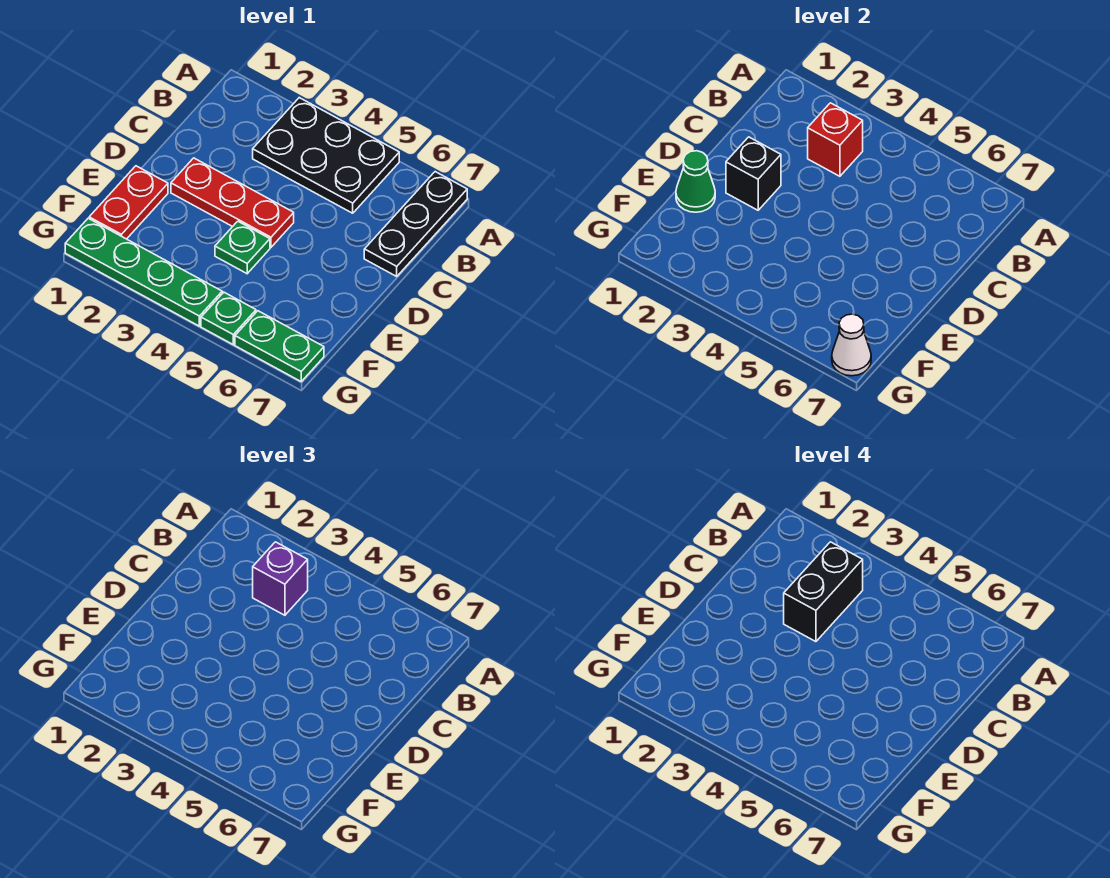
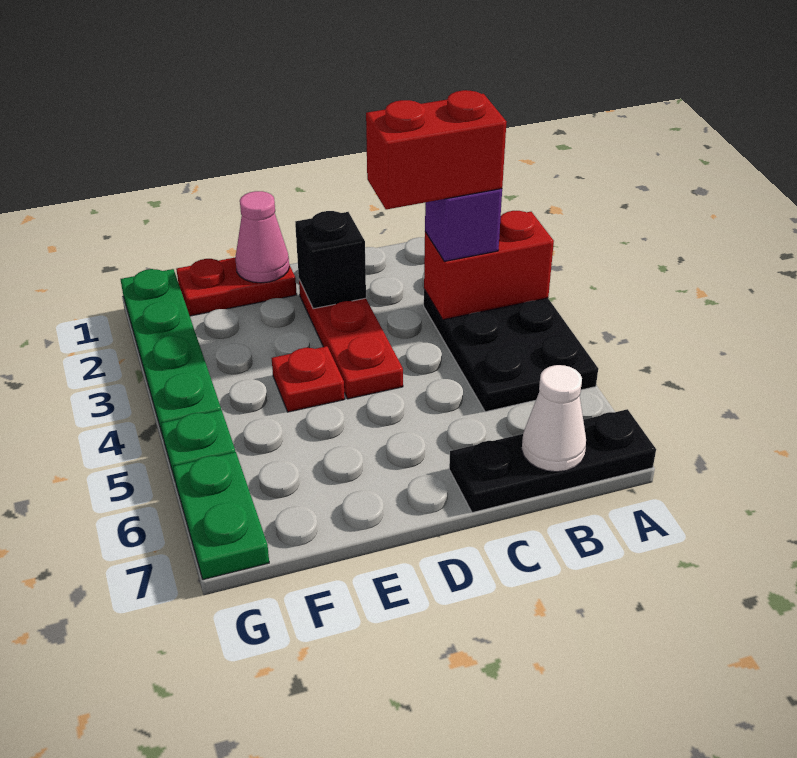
red brick B3 level 2 -> red brick A3:B3 level 2
black brick B3:C3 level 4 -> red brick B3:C3 level 4
green cone E1 level 2 -> pink cone E1 level 2
green plate E4 level 1 -> red plate E4 level 1
white cone G7 level 2 -> white cone B7 level 2

